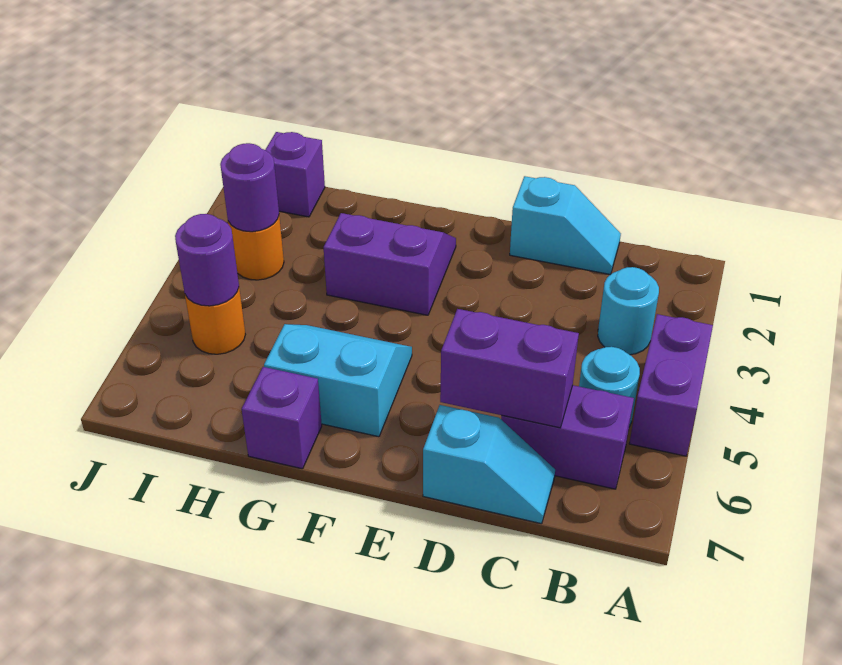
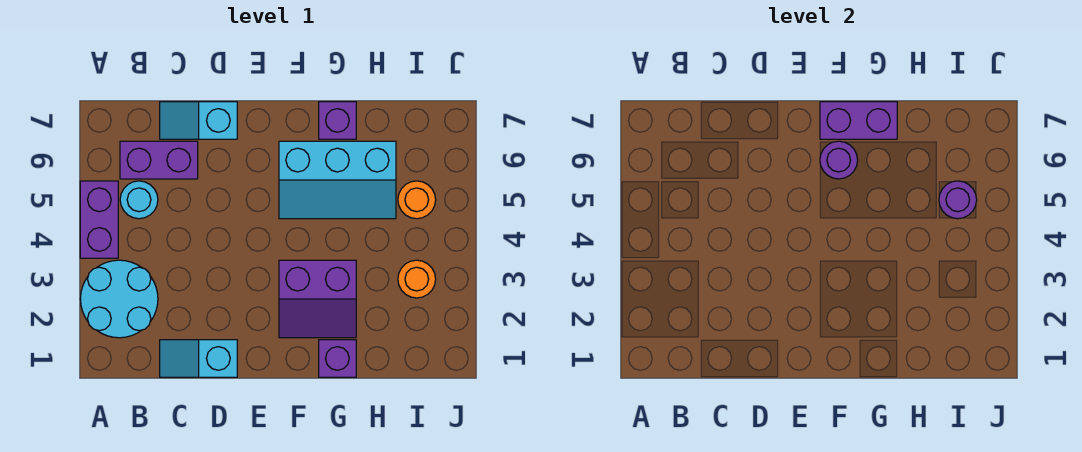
cyan round brick B3 level 1 -> cyan round brick A2:B3 level 1
purple brick C6:D6 level 2 -> purple brick F7:G7 level 2
cyan slope F5:G6 level 1 top 6 -> cyan slope F5:H6 level 1 top 6
purple brick I1 level 1 -> purple brick G1 level 1
purple round brick I3 level 2 -> purple round brick F6 level 2

